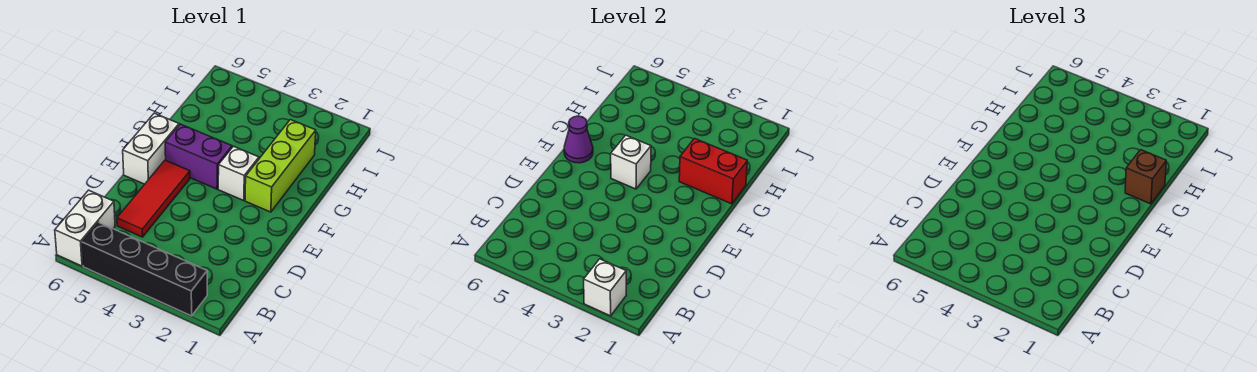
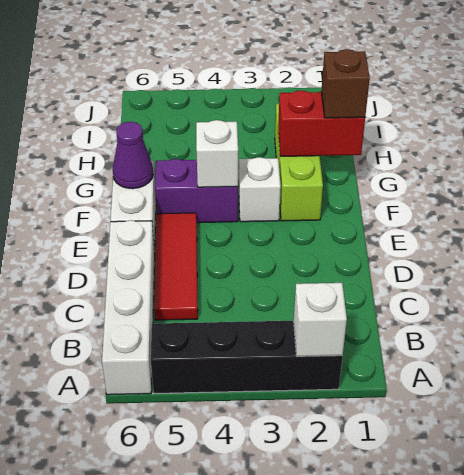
white brick A6:B6 level 1 -> white brick A6:D6 level 1

